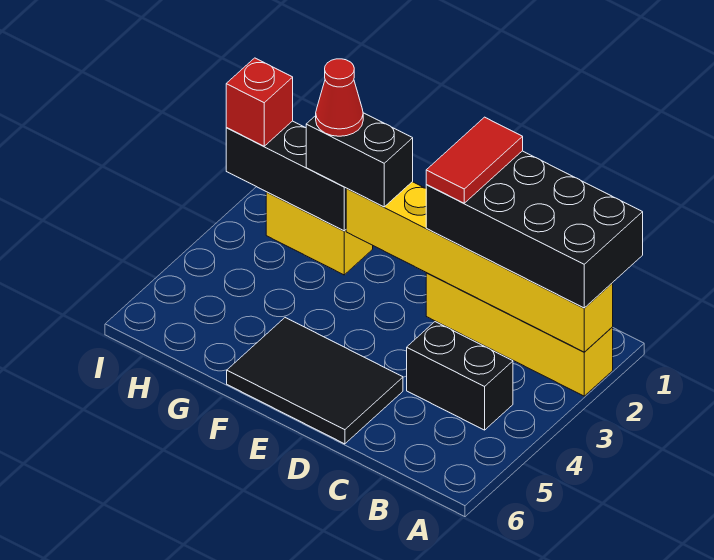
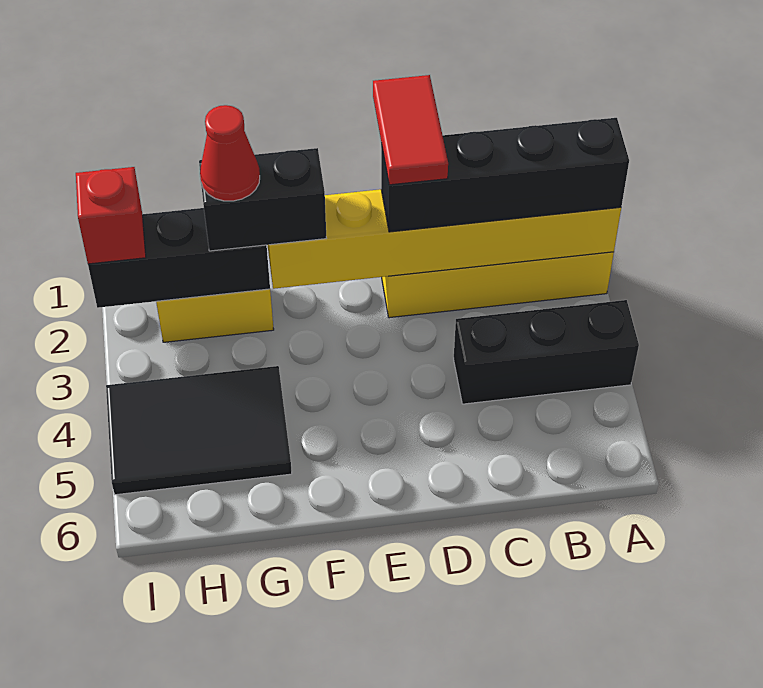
black brick A1:D2 level 3 -> black brick A2:D2 level 3
black brick B4:C4 level 1 -> black brick A4:C4 level 1
black tile D5:F6 level 1 -> black tile G4:I5 level 1

